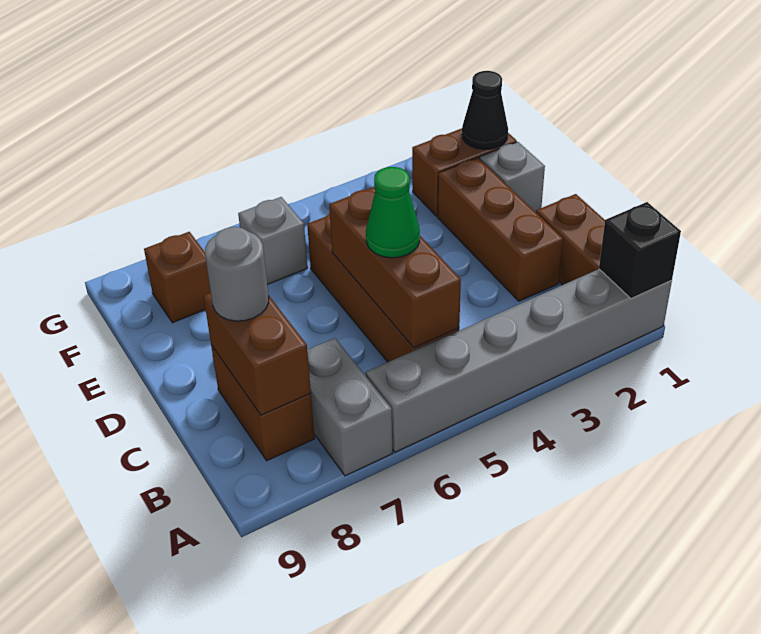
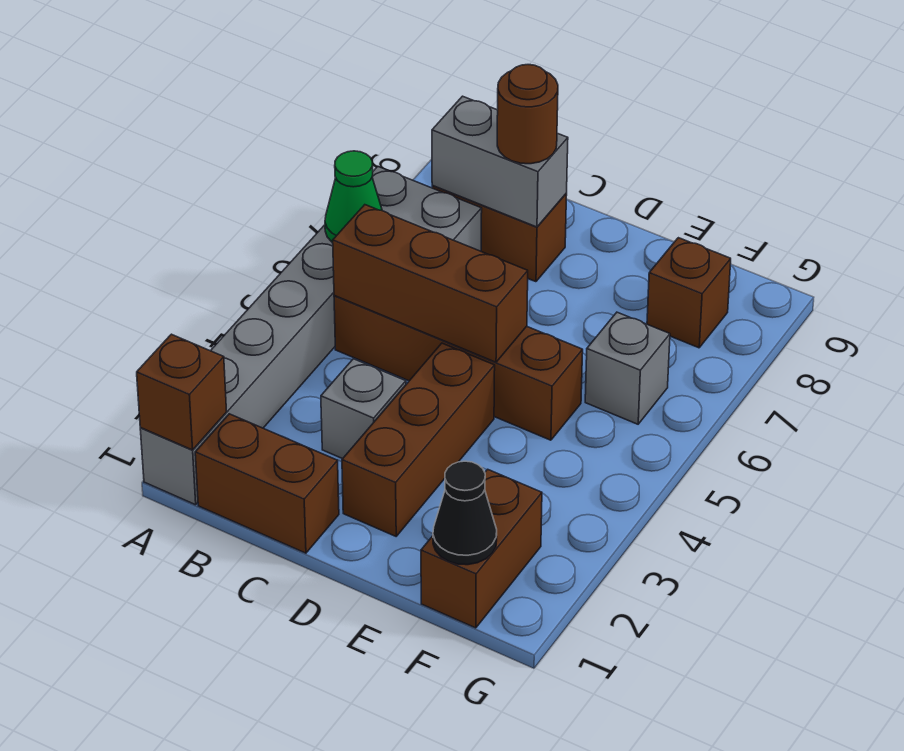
black brick A1 level 2 -> brown brick A1 level 2
brown brick B8:C8 level 2 -> grey brick B8:C8 level 2
brown brick C2:E2 level 1 -> brown brick D2:D4 level 1
green cone C5 level 3 -> green cone A6 level 2
grey round brick C8 level 3 -> brown round brick C8 level 3
grey brick E1 level 1 -> grey brick C3 level 1

